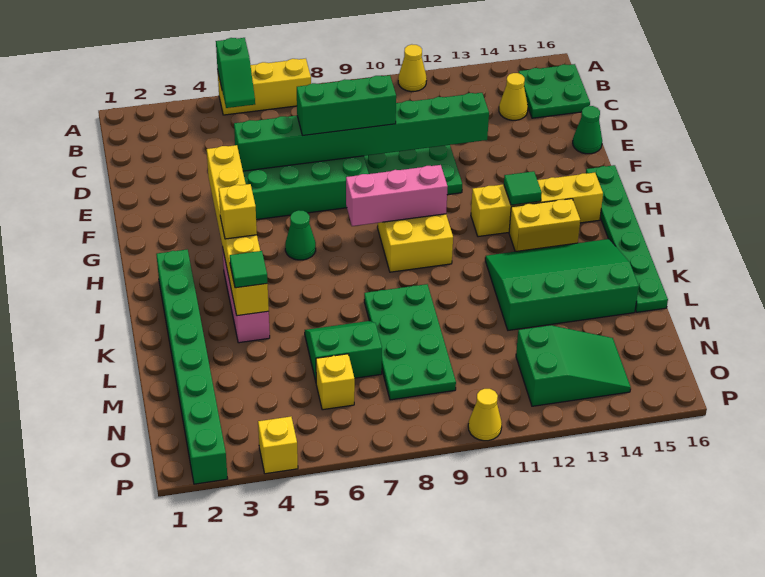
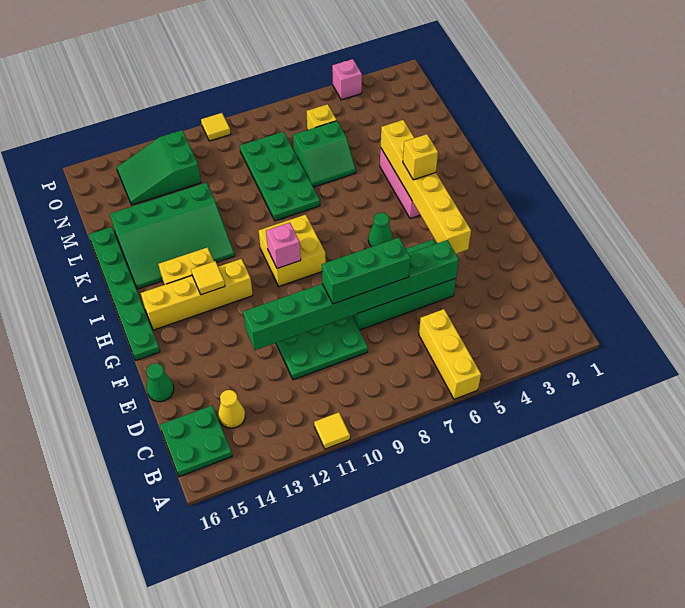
yellow brick A5:A7 level 1 -> yellow brick A6:C6 level 1
green slope A5:B5 level 2 top A -> none
yellow cone A11 level 1 -> yellow tile A11 level 1
pink brick H8:H10 level 2 -> pink brick H10 level 2
green tile H13 level 2 -> yellow tile H13 level 2
green brick I2:P2 level 1 -> none
green tile K4 level 3 -> none
yellow brick P4 level 1 -> pink brick P4 level 1
yellow cone P10 level 1 -> yellow tile P10 level 1

